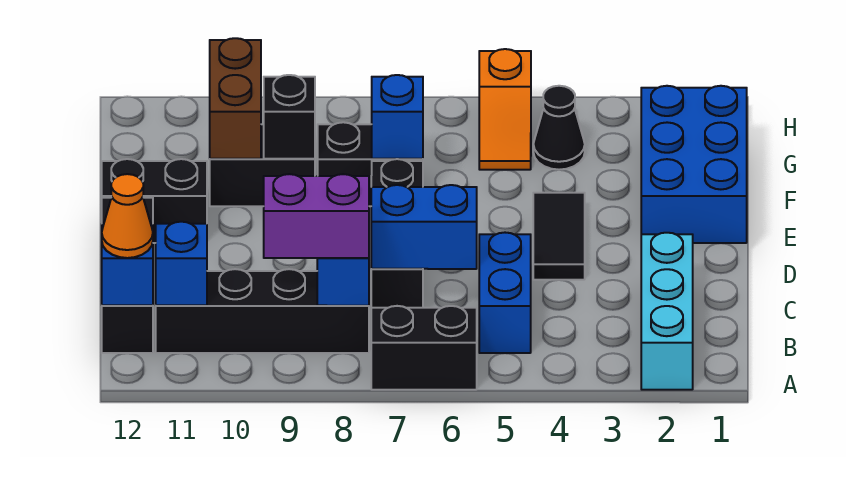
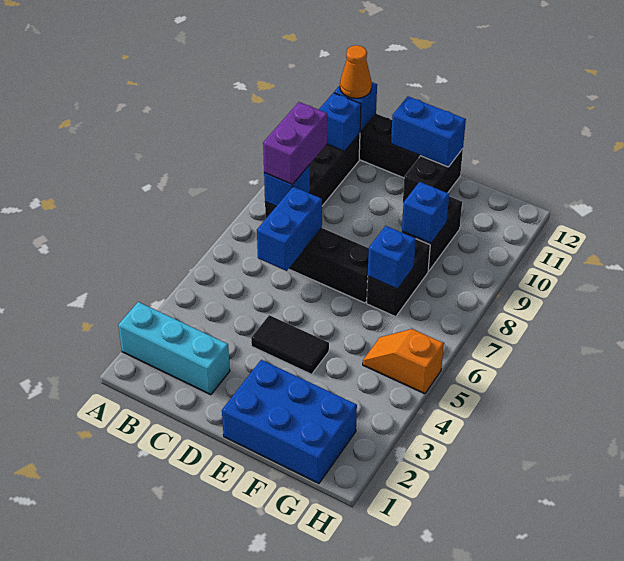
black brick A6:A7 level 1 -> none
blue brick B5:C5 level 1 -> blue brick D12:E12 level 2
black brick F9 level 2 -> blue brick F9 level 2
brown brick F10:G10 level 2 -> none
black cone G4 level 1 -> none

